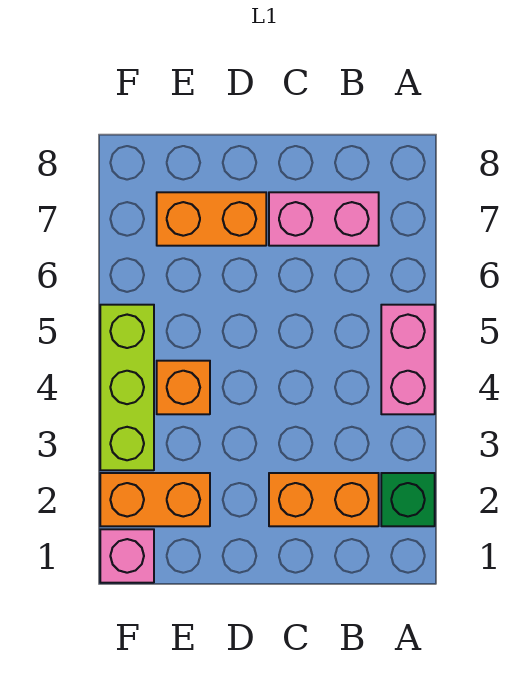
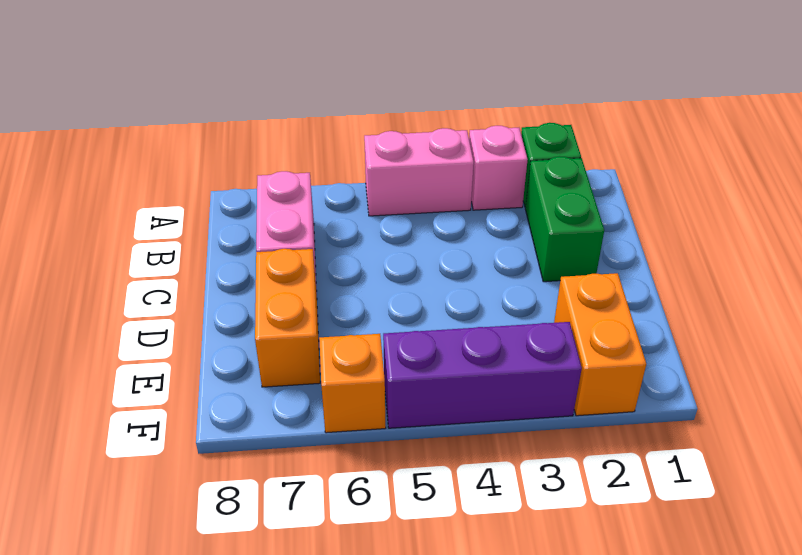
orange brick B2:C2 level 1 -> green brick B2:C2 level 1
orange brick E4 level 1 -> orange brick F6 level 1
pink brick F1 level 1 -> pink brick A3 level 1
lime brick F3:F5 level 1 -> purple brick F3:F5 level 1

